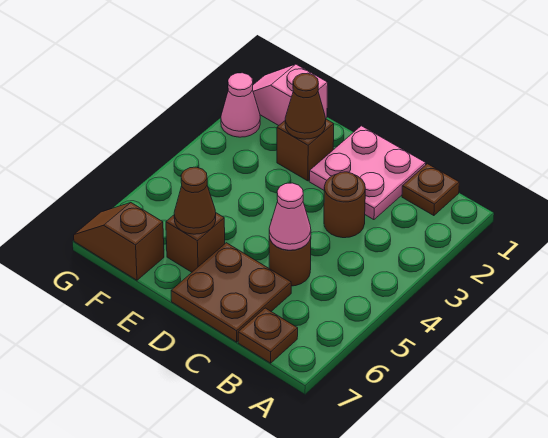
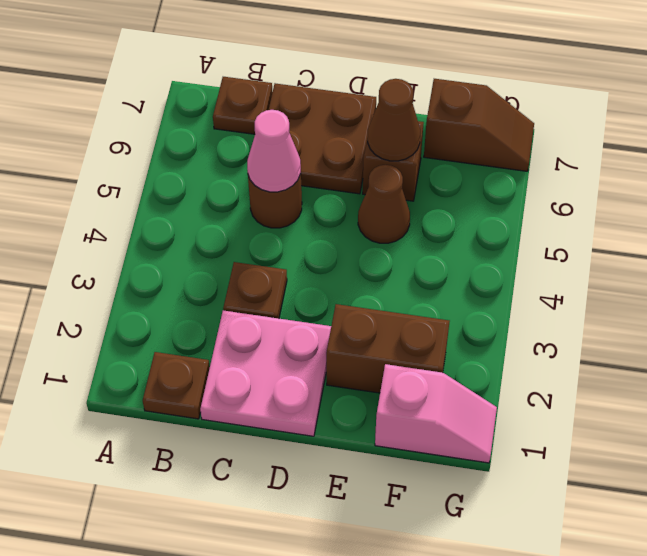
brown round brick C3 level 1 -> brown plate C3 level 1
brown brick E2 level 1 -> brown brick E2:F2 level 1
brown cone E2 level 2 -> brown cone E5 level 1
pink cone G2 level 1 -> none

